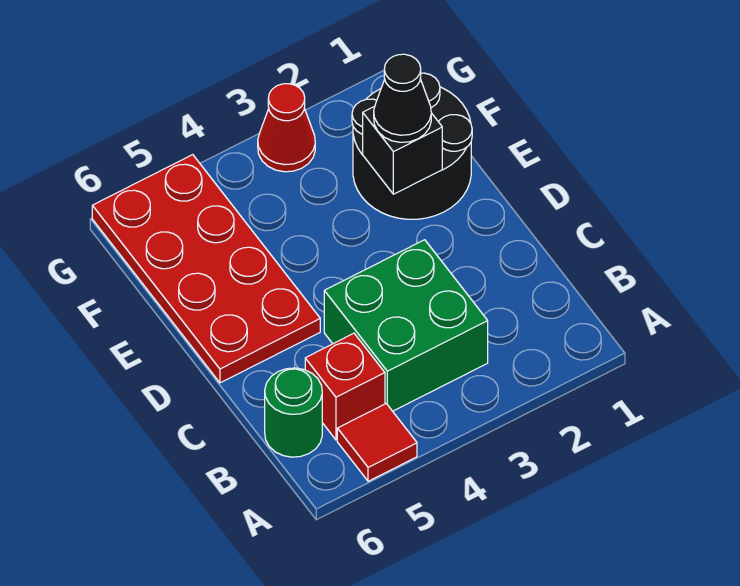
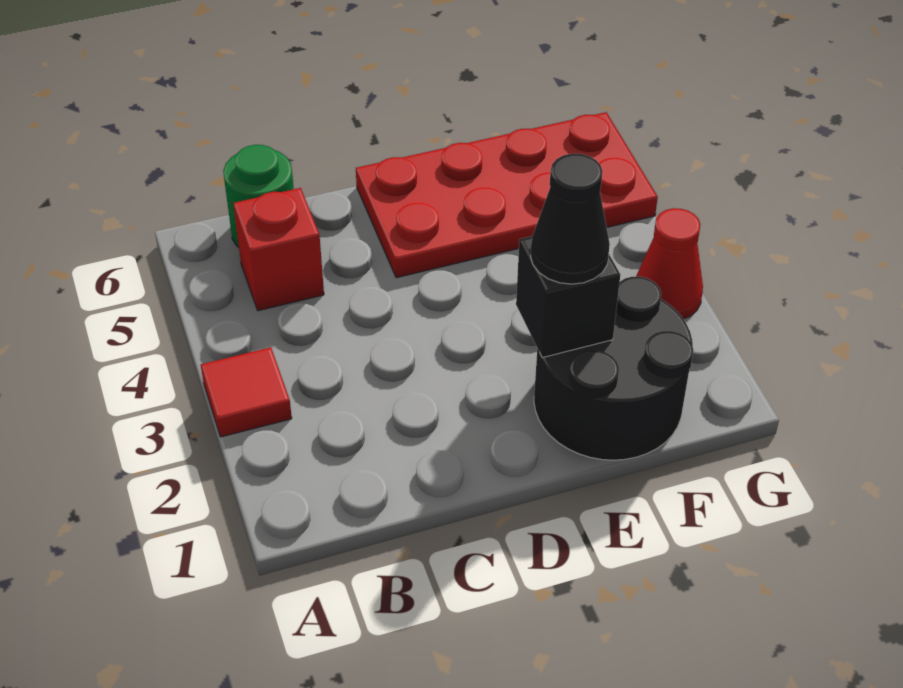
red tile A5 level 1 -> red tile A3 level 1
green brick B3:C4 level 1 -> none

